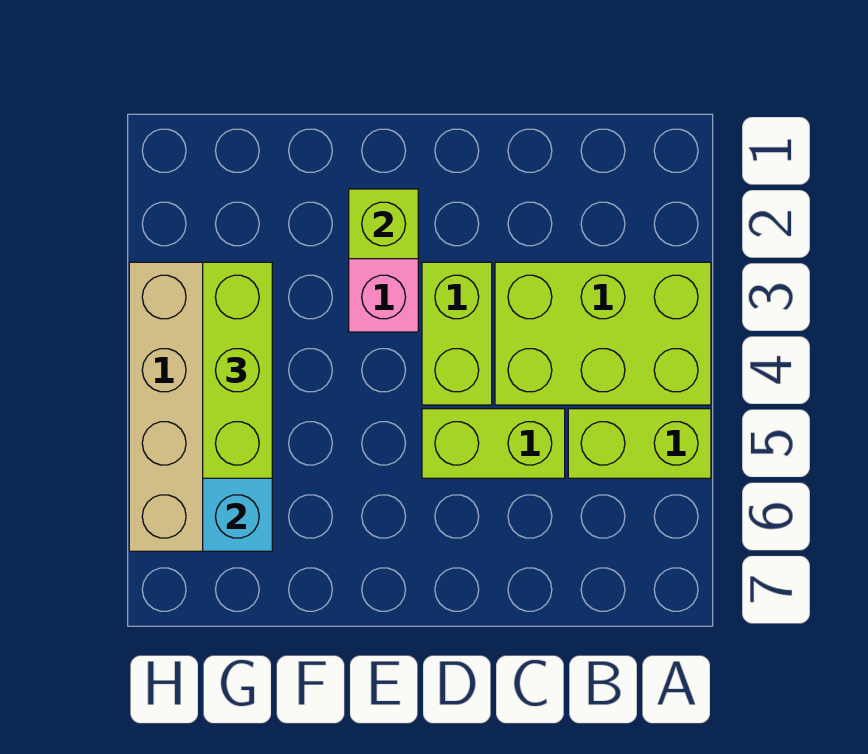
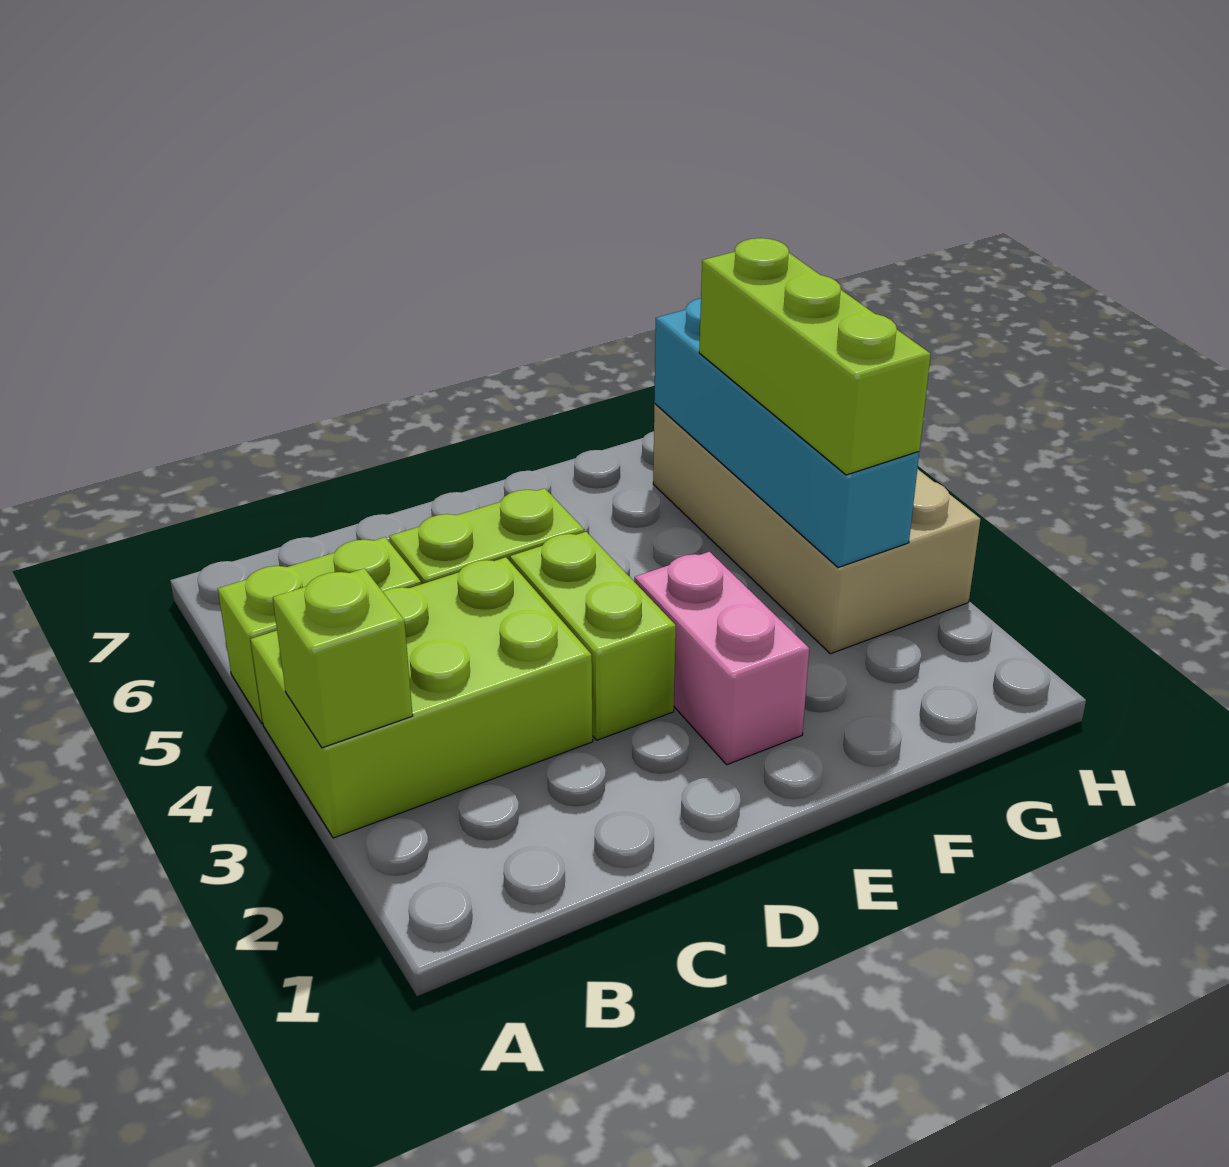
lime brick E2 level 2 -> lime brick A3 level 2

